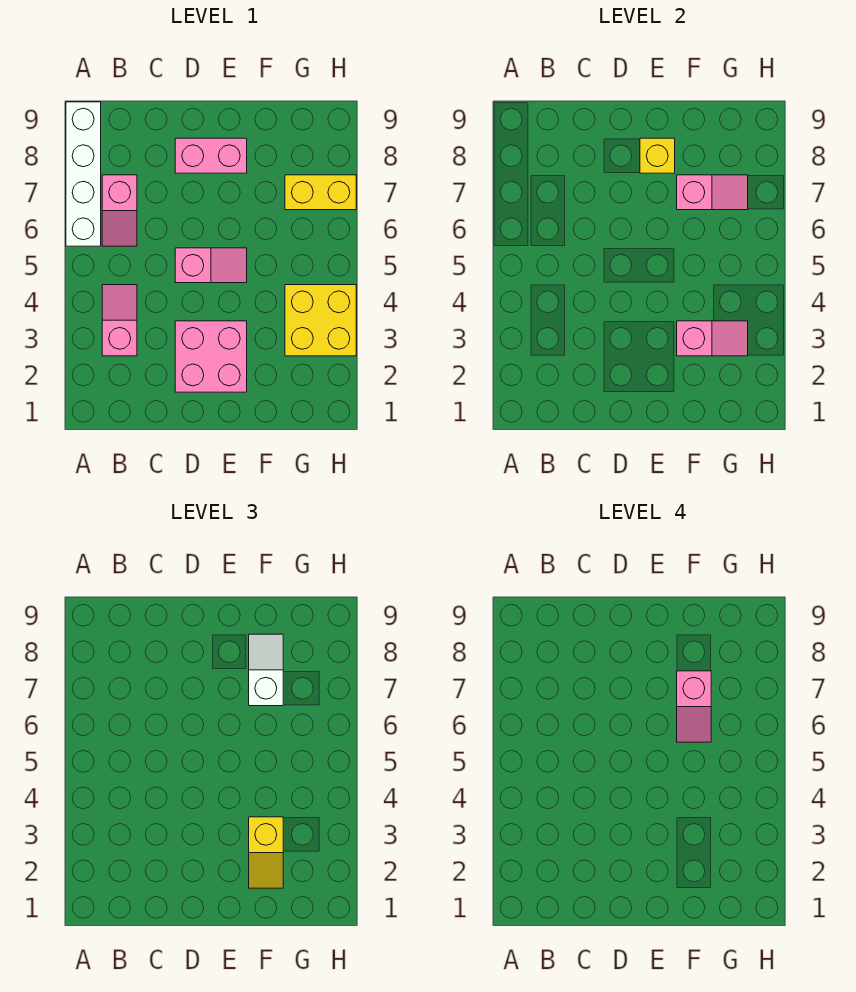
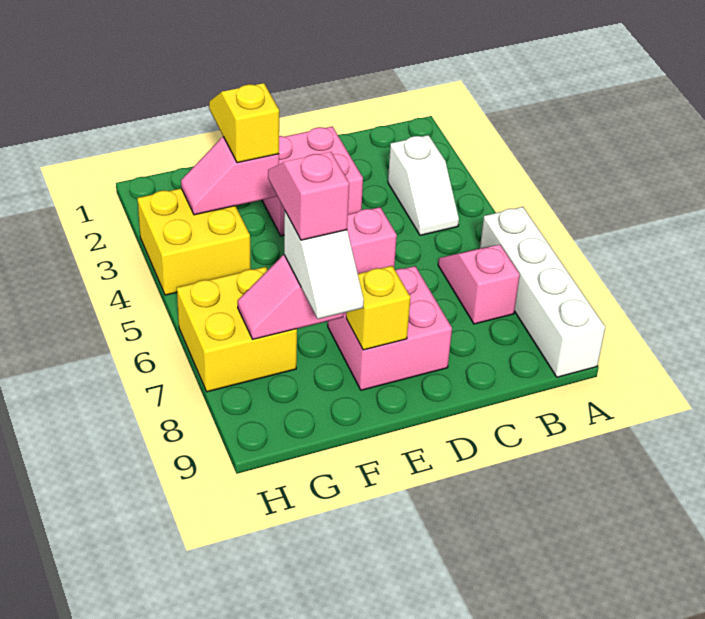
pink slope B3:B4 level 1 top 3 -> white slope B3:B4 level 1 top 3
pink brick D8:E8 level 1 -> pink brick D7:E8 level 1
yellow brick G7:H7 level 1 -> yellow brick G6:H7 level 1

